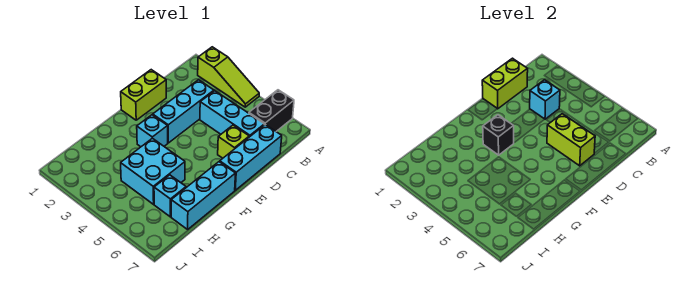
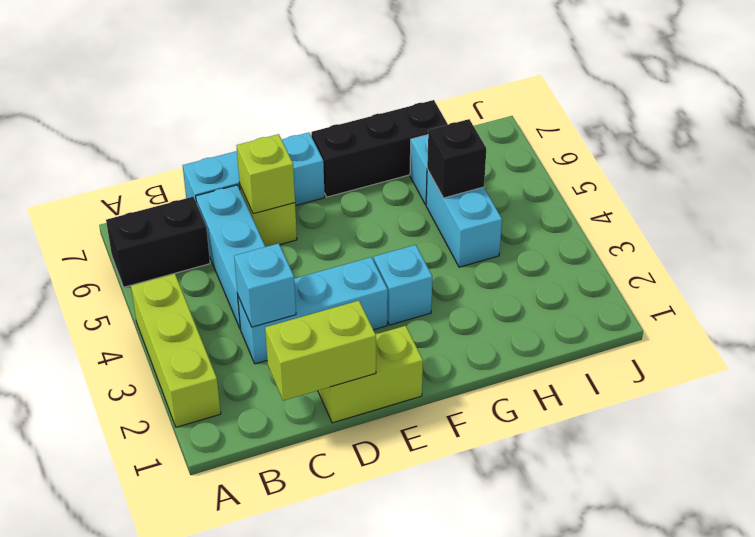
lime slope A2:A4 level 1 top 2 -> lime brick A2:A4 level 1
lime brick D5:D6 level 2 -> lime brick D6 level 2
black brick F3 level 2 -> black brick H5 level 2
cyan brick F7:H7 level 1 -> black brick F7:H7 level 1
cyan brick G4:H5 level 1 -> cyan brick H4:H5 level 1

